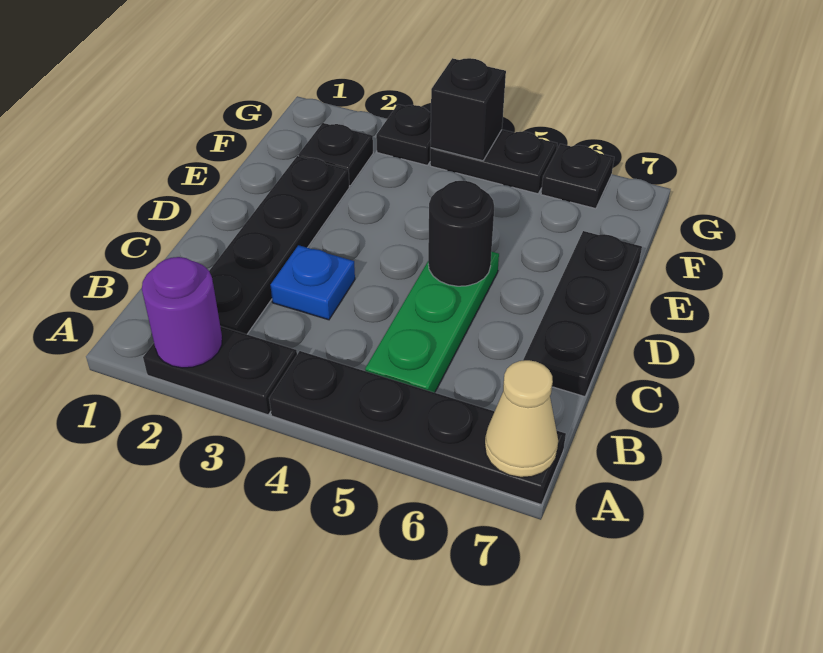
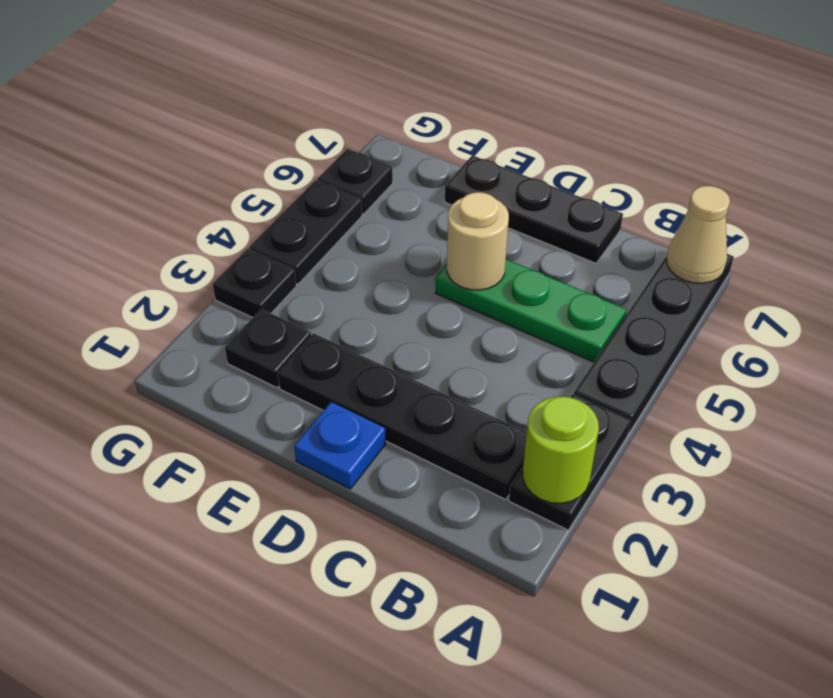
purple round brick A2 level 2 -> lime round brick A2 level 2
blue plate C3 level 1 -> blue plate D1 level 1
black round brick D5 level 2 -> tan round brick D5 level 2
black brick G4 level 2 -> none

